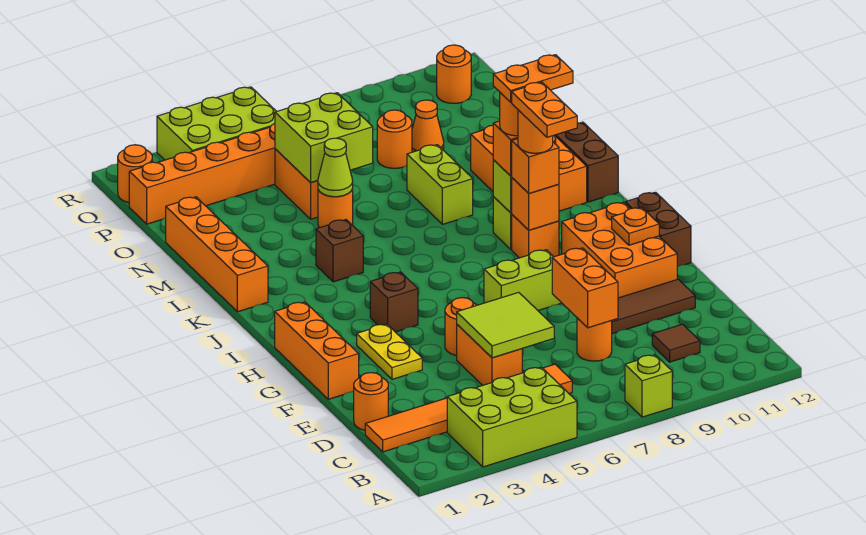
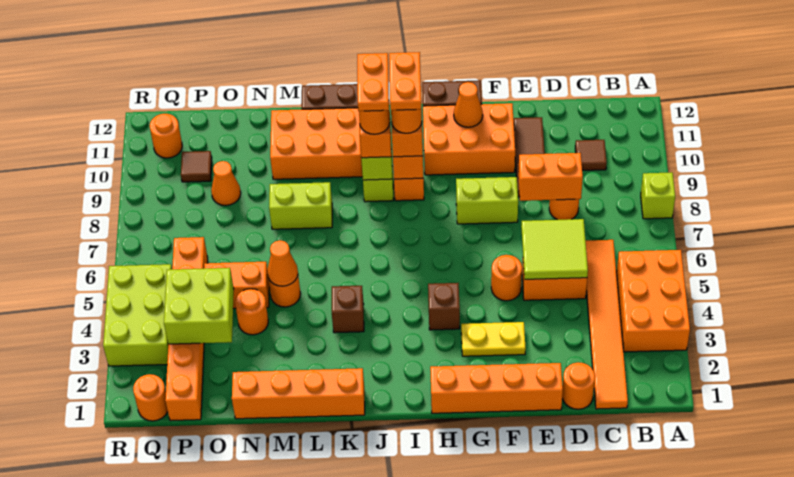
lime brick A3:B5 level 1 -> orange brick A3:B5 level 1
orange brick F1:H1 level 1 -> orange brick E1:H1 level 1
lime brick G7:G8 level 1 -> lime brick F8:G8 level 1
orange plate G11 level 2 -> orange cone G11 level 2
orange plate H9:I9 level 5 -> orange plate I9:I10 level 5
lime cone M5 level 2 -> orange cone M5 level 2
lime brick N5:O6 level 2 -> lime brick O3:P4 level 2
orange round brick O8 level 1 -> orange round brick N4 level 1
none -> brown tile P10 level 1

